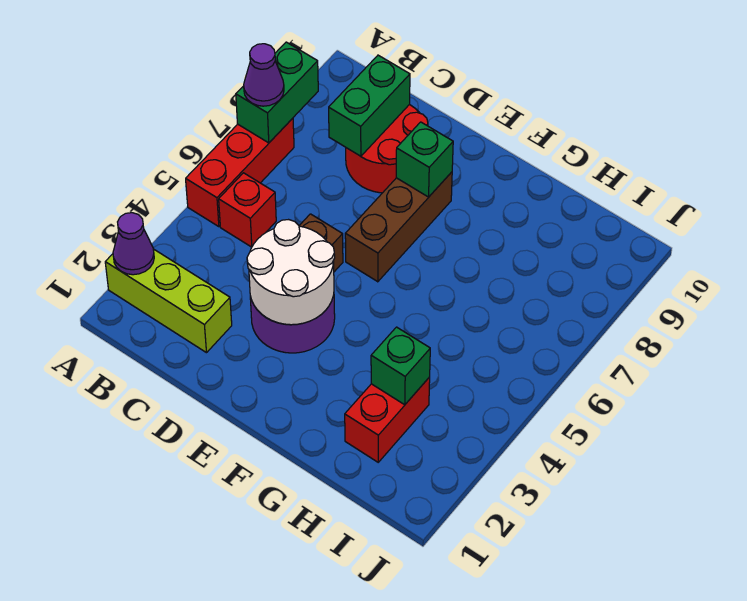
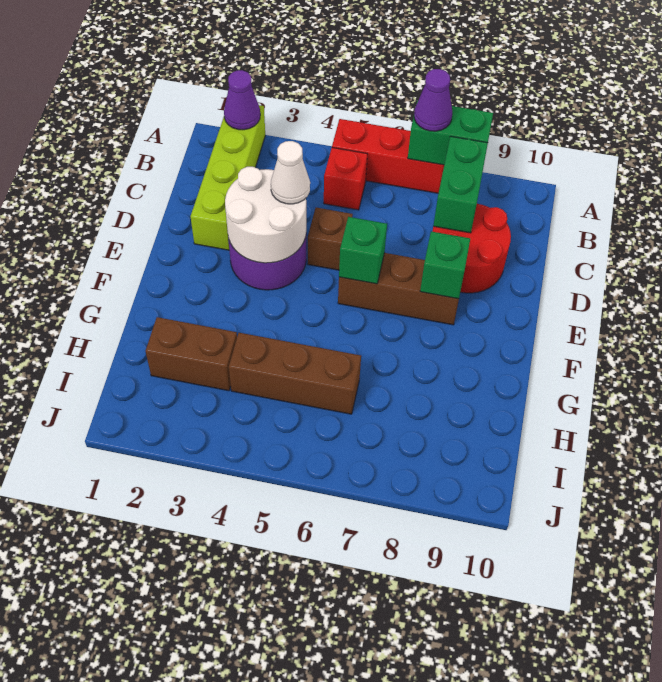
lime brick A2:C2 level 1 -> lime brick A2:D2 level 1
green brick C8:C9 level 2 -> green brick B8:C8 level 2
none -> white cone D4 level 3
red brick H2:H3 level 1 -> brown brick H2:H3 level 1
green brick H3 level 2 -> green brick E6 level 2
none -> brown brick H4:H6 level 1

